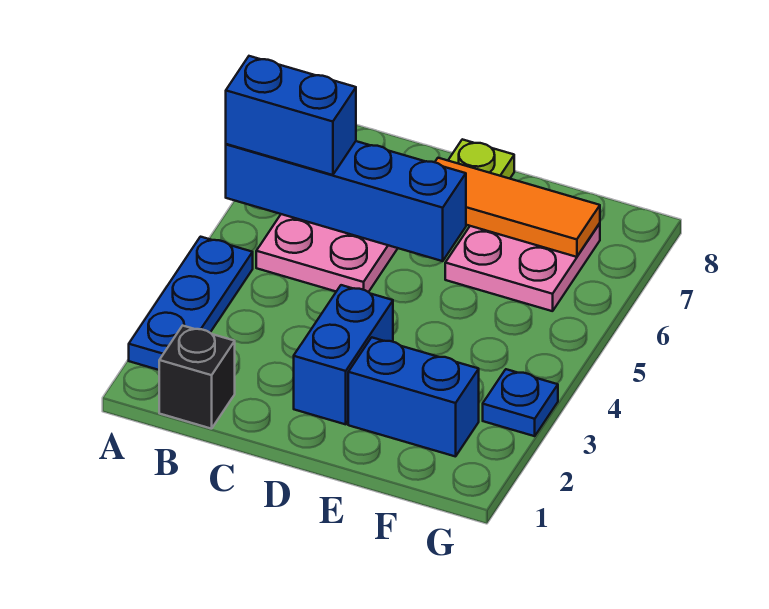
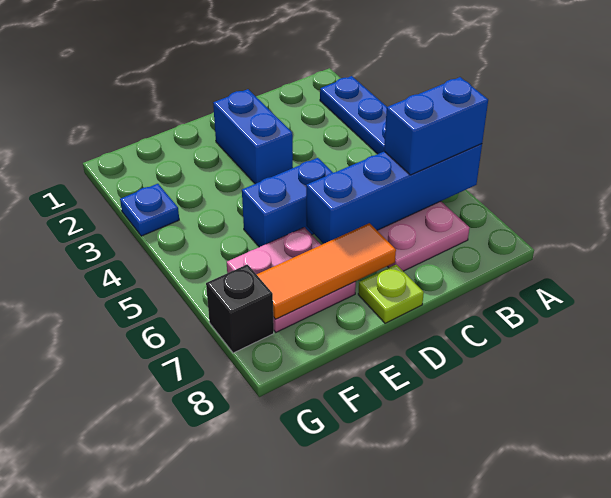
black brick B1 level 1 -> black brick G7 level 1
blue brick E2:F2 level 1 -> blue brick D5:E5 level 1

